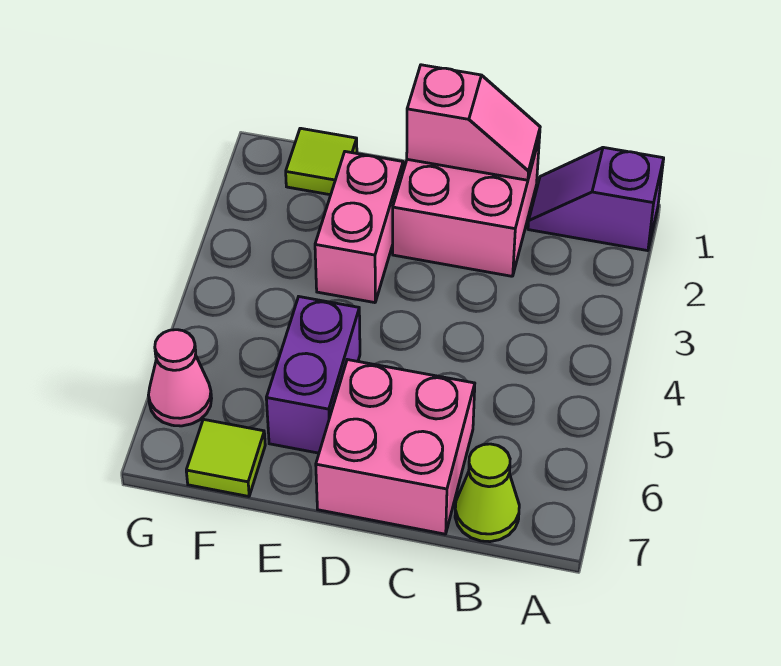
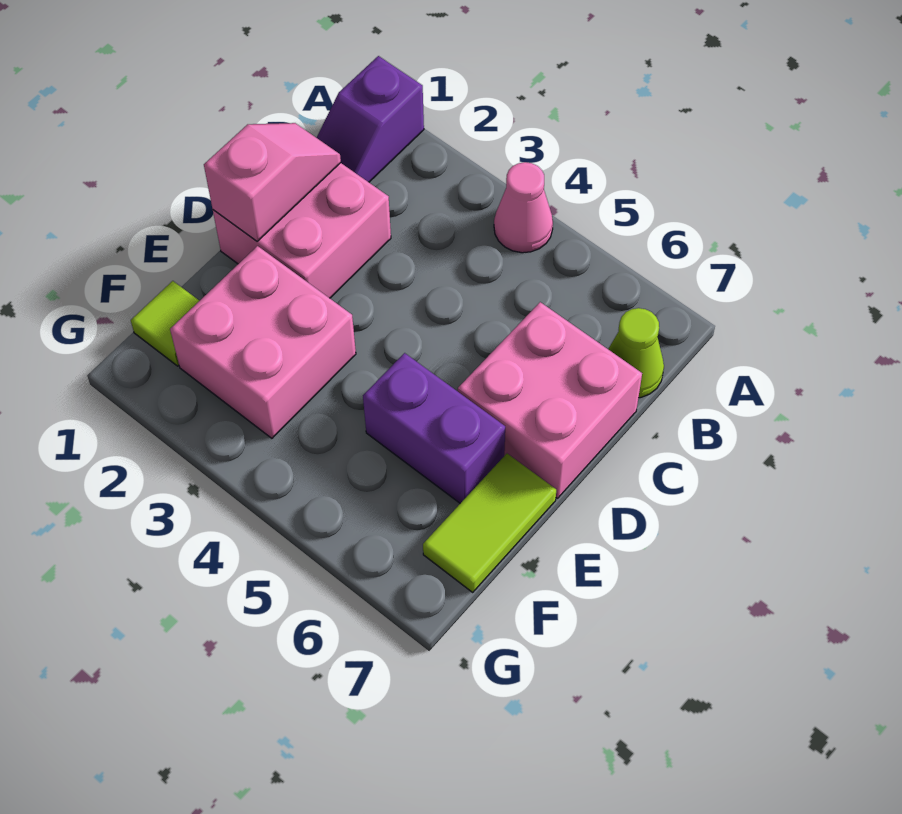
pink brick E2:E3 level 1 -> pink brick E2:F3 level 1
lime tile F7 level 1 -> lime tile E7:F7 level 1
pink cone G6 level 1 -> pink cone A4 level 1

